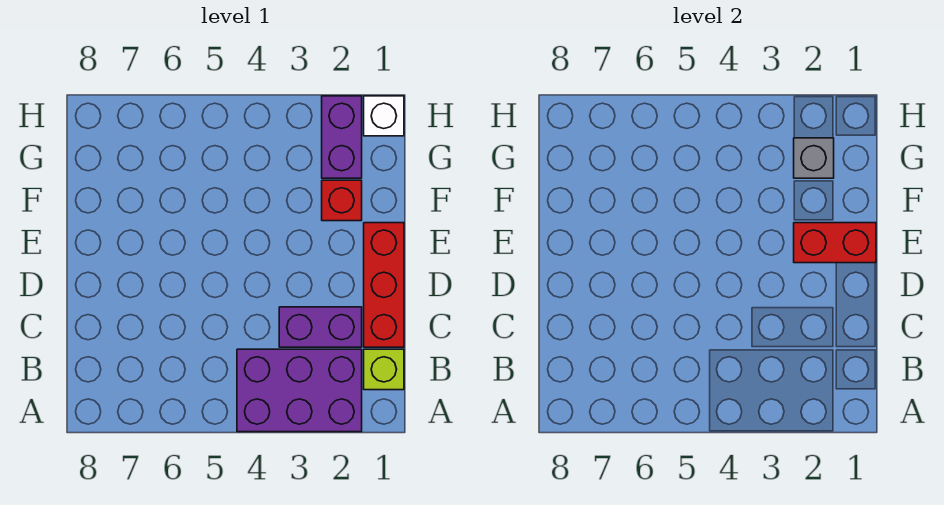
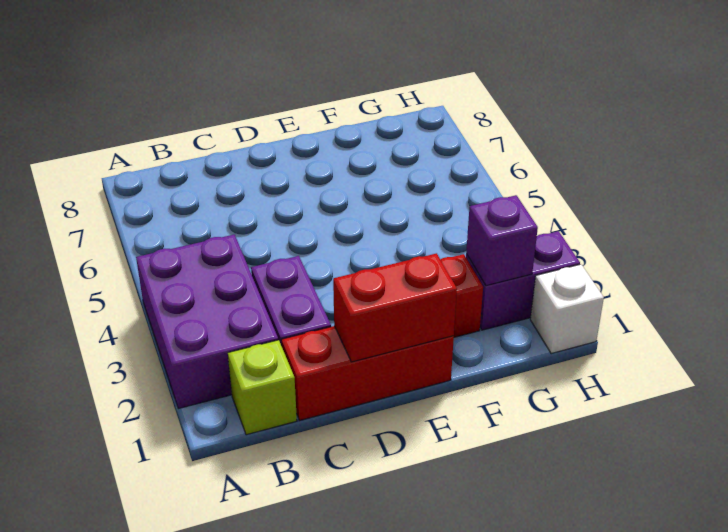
red brick E1:E2 level 2 -> red brick D1:E1 level 2
grey brick G2 level 2 -> purple brick G2 level 2

